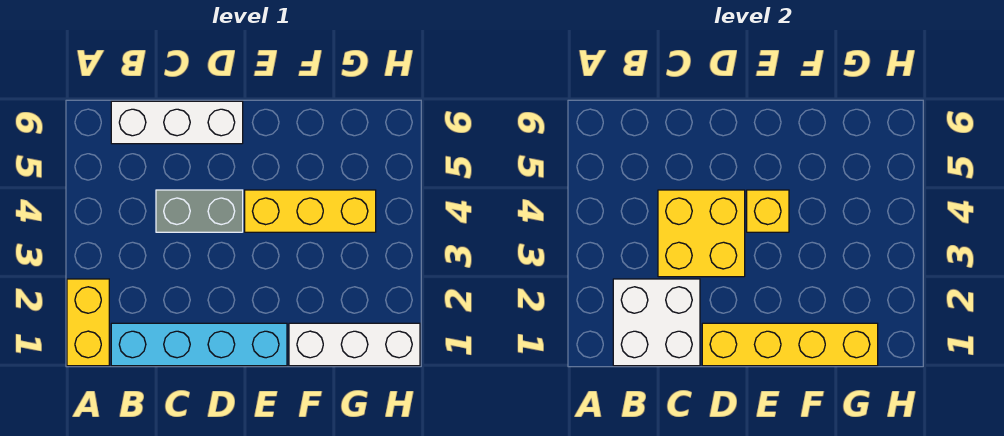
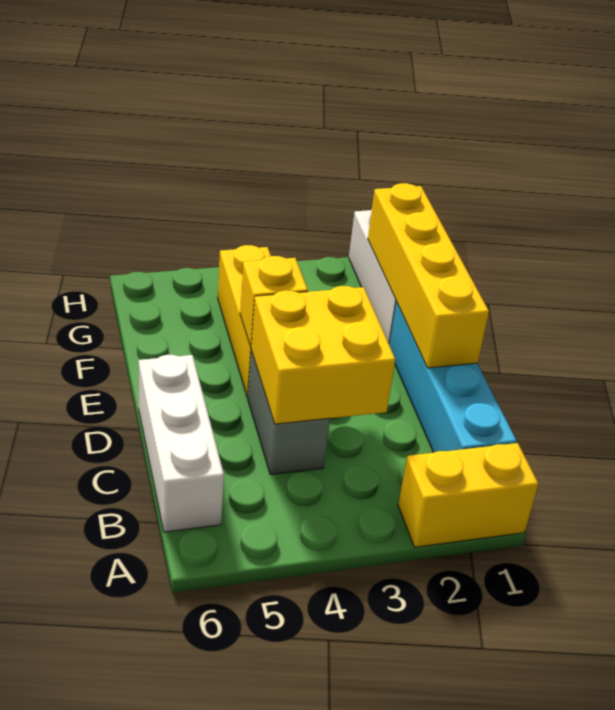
white brick B1:C2 level 2 -> none

